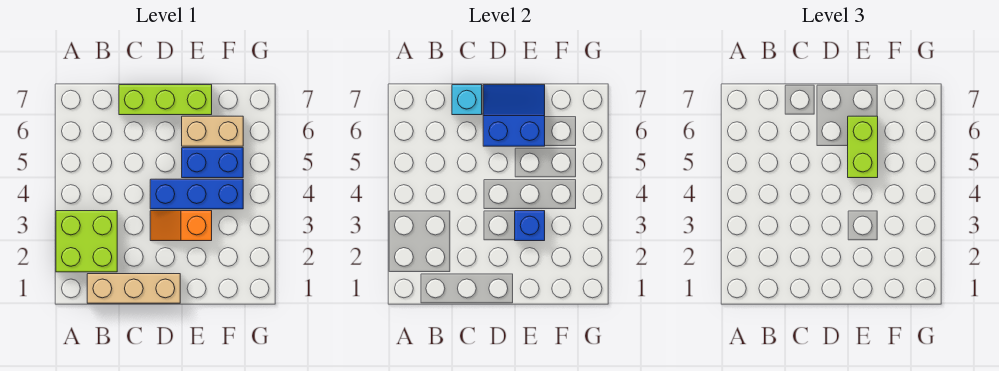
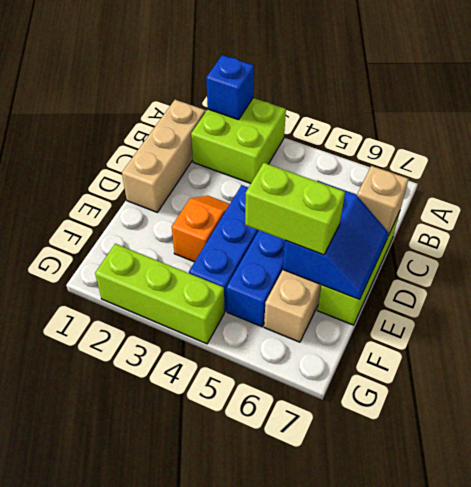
cyan brick C7 level 2 -> tan brick C7 level 2
blue brick E3 level 2 -> blue brick A2 level 2
none -> lime brick G2:G4 level 1

